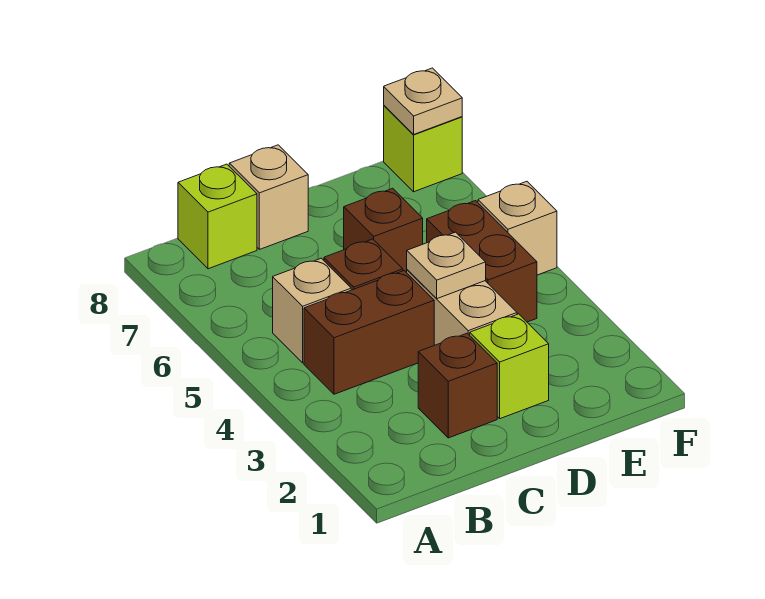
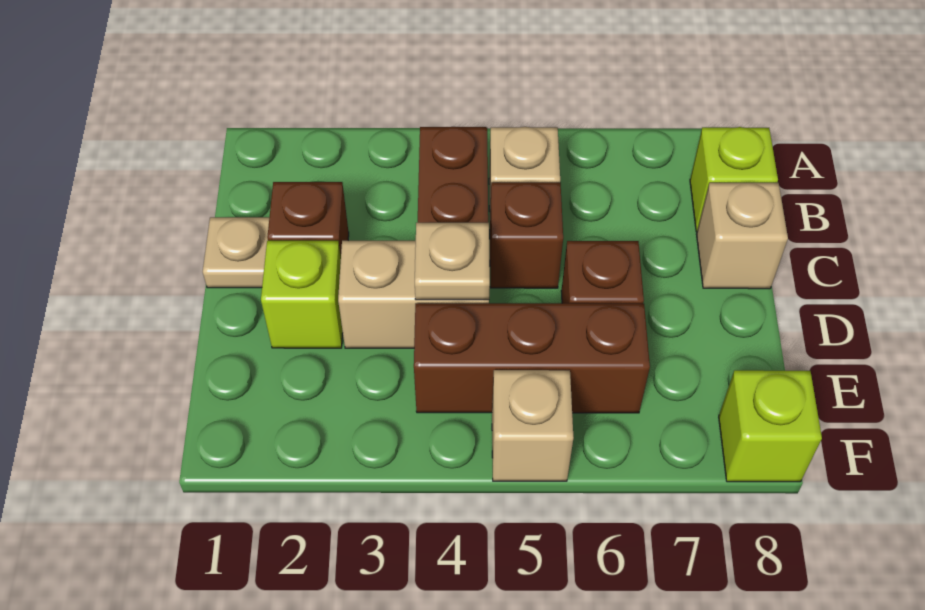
brown brick E4:E5 level 1 -> brown brick E4:E6 level 1
tan plate F8 level 2 -> tan plate C1 level 1

